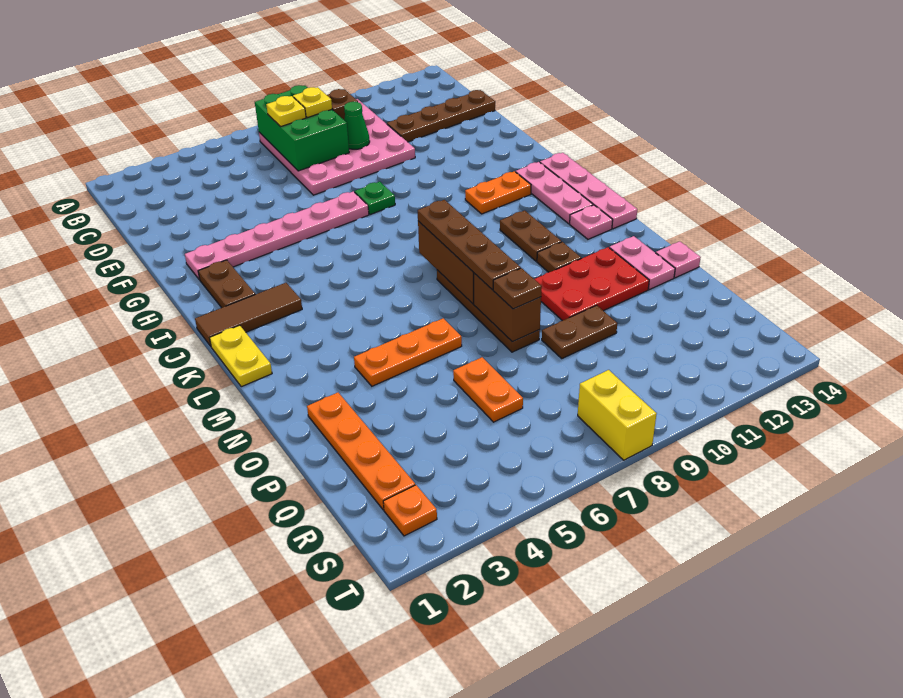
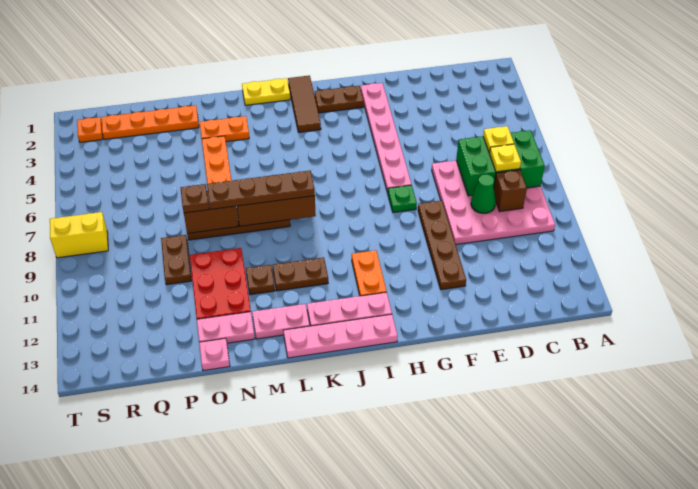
brown plate D11:D14 level 1 -> brown plate F9:F12 level 1
pink plate L13 level 1 -> pink plate L13:M13 level 1
orange plate P6:Q6 level 1 -> orange plate M3:N3 level 1

